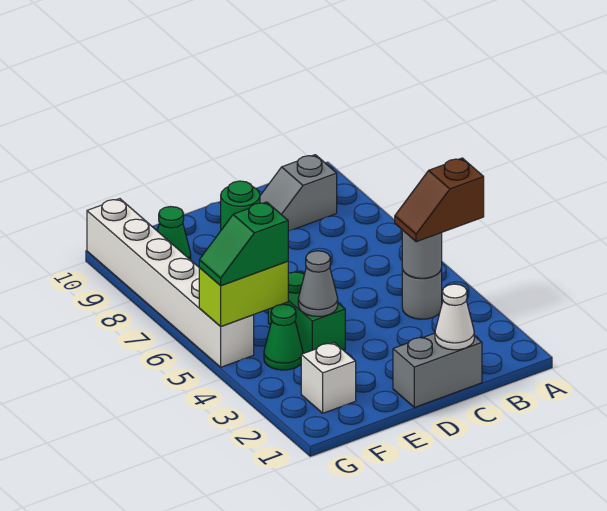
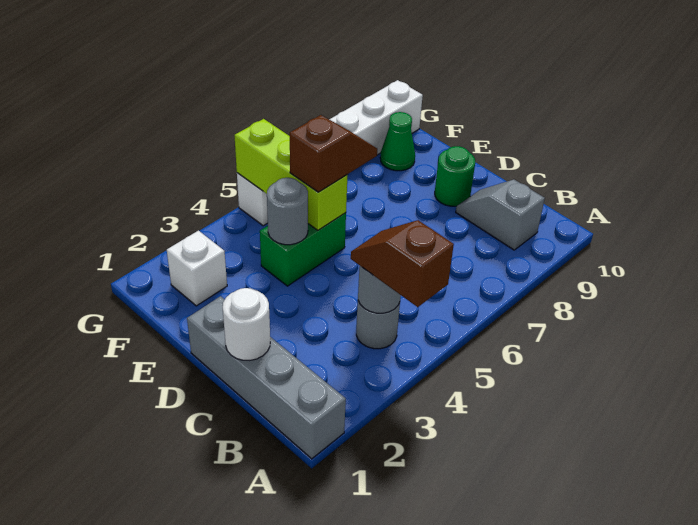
grey brick C1:D1 level 1 -> grey brick A1:D1 level 1
white cone C1 level 2 -> white round brick C1 level 2
grey cone E4 level 2 -> grey round brick E4 level 2
none -> brown slope E5:E6 level 3 top 5
green cone F4 level 1 -> none
lime brick F5:G5 level 2 -> lime brick E5:G5 level 2
green slope F5:G5 level 3 top F -> none

